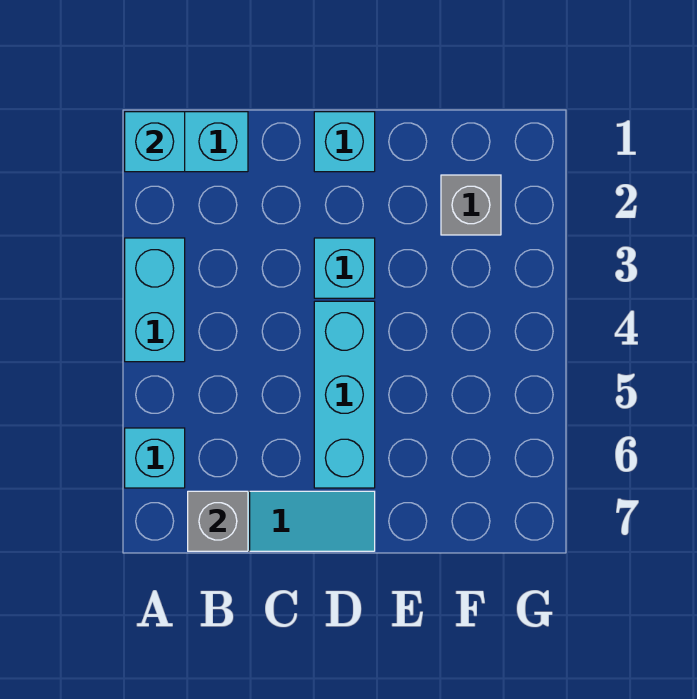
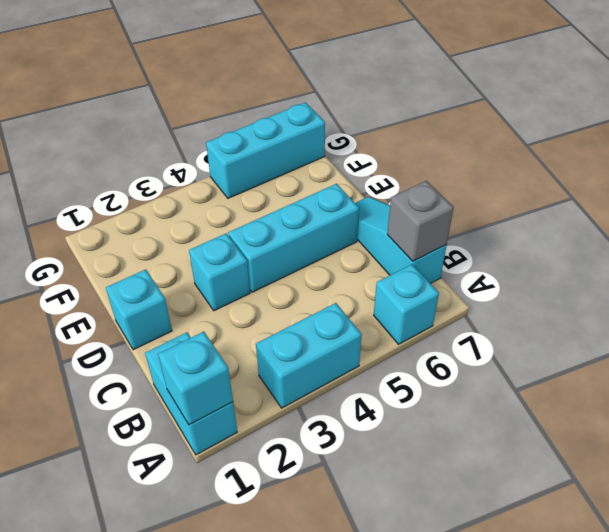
grey brick F2 level 1 -> none
none -> cyan brick G5:G7 level 1

